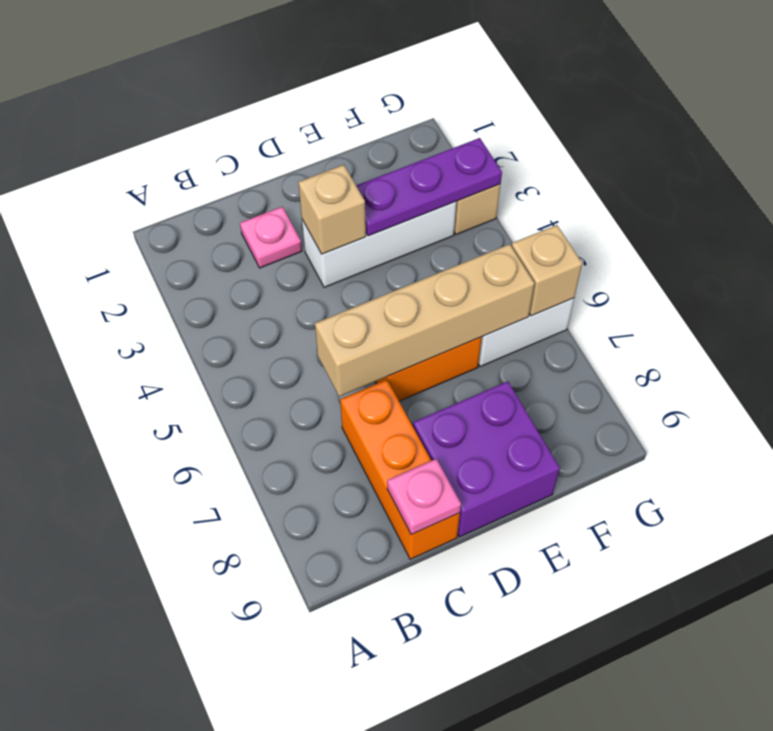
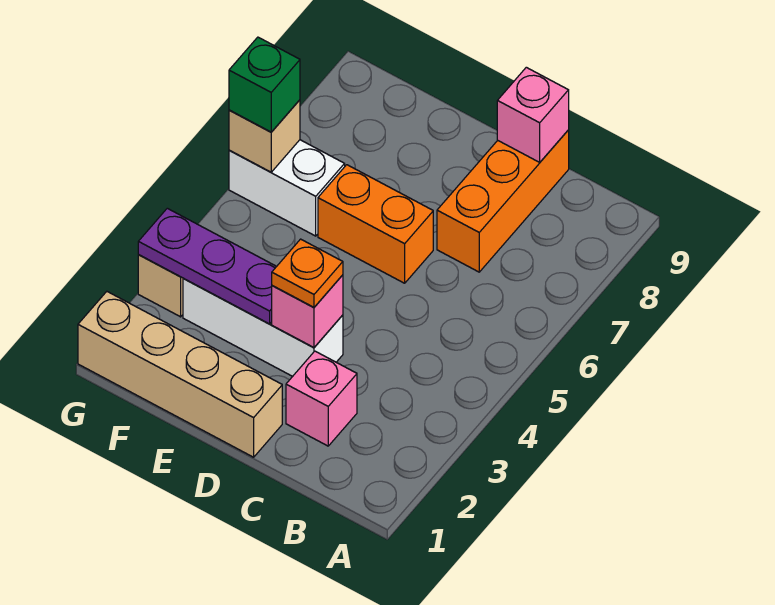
pink plate C2 level 1 -> pink brick C2 level 1
tan brick C6:F6 level 2 -> tan brick D1:G1 level 1
pink plate C9 level 2 -> pink brick C9 level 2
tan brick D3 level 2 -> pink brick D3 level 2
none -> orange plate D3 level 3
purple brick D8:E9 level 1 -> none
none -> green brick G6 level 3

